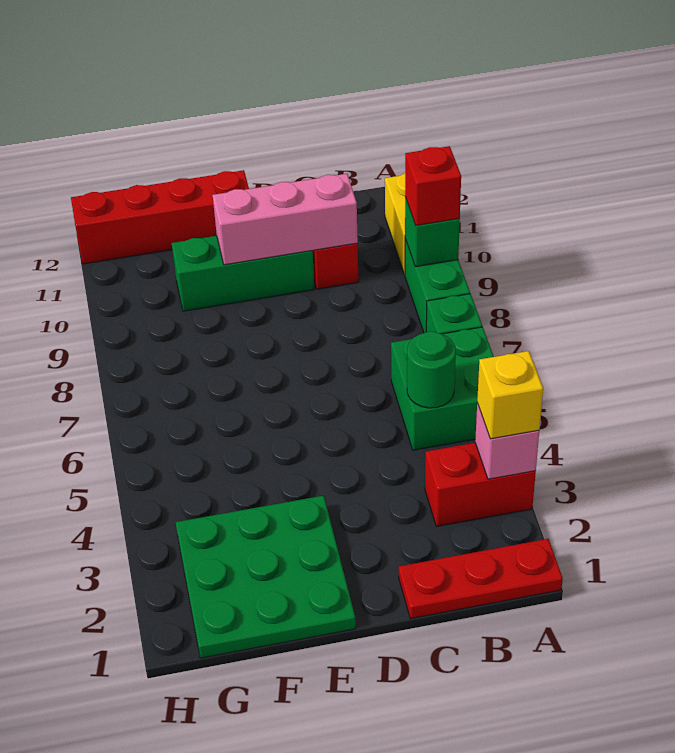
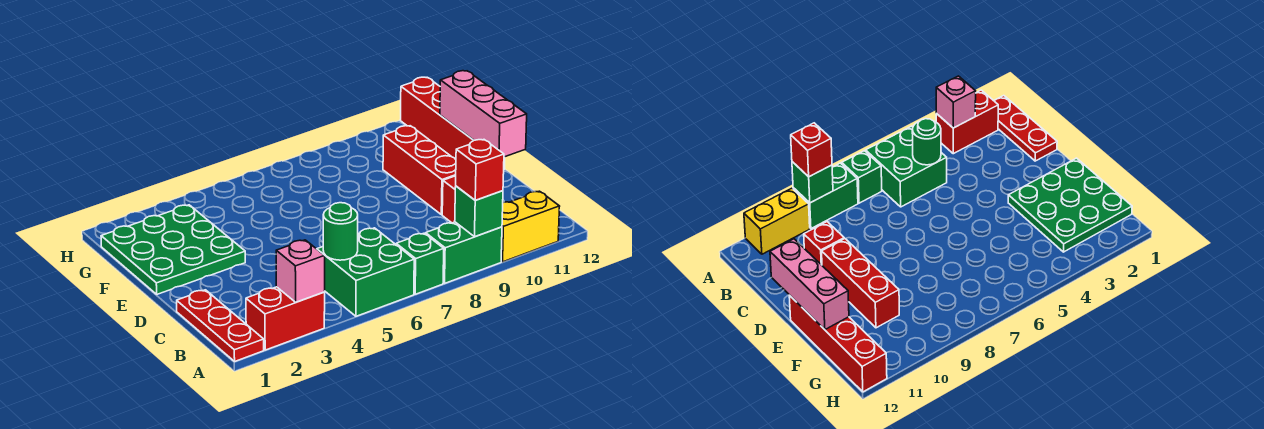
red brick A3:B3 level 1 -> red brick A2:A3 level 1
yellow brick A3 level 3 -> none
pink brick C10:E10 level 2 -> pink brick D12:F12 level 2
green brick D10:F10 level 1 -> red brick D10:F10 level 1

